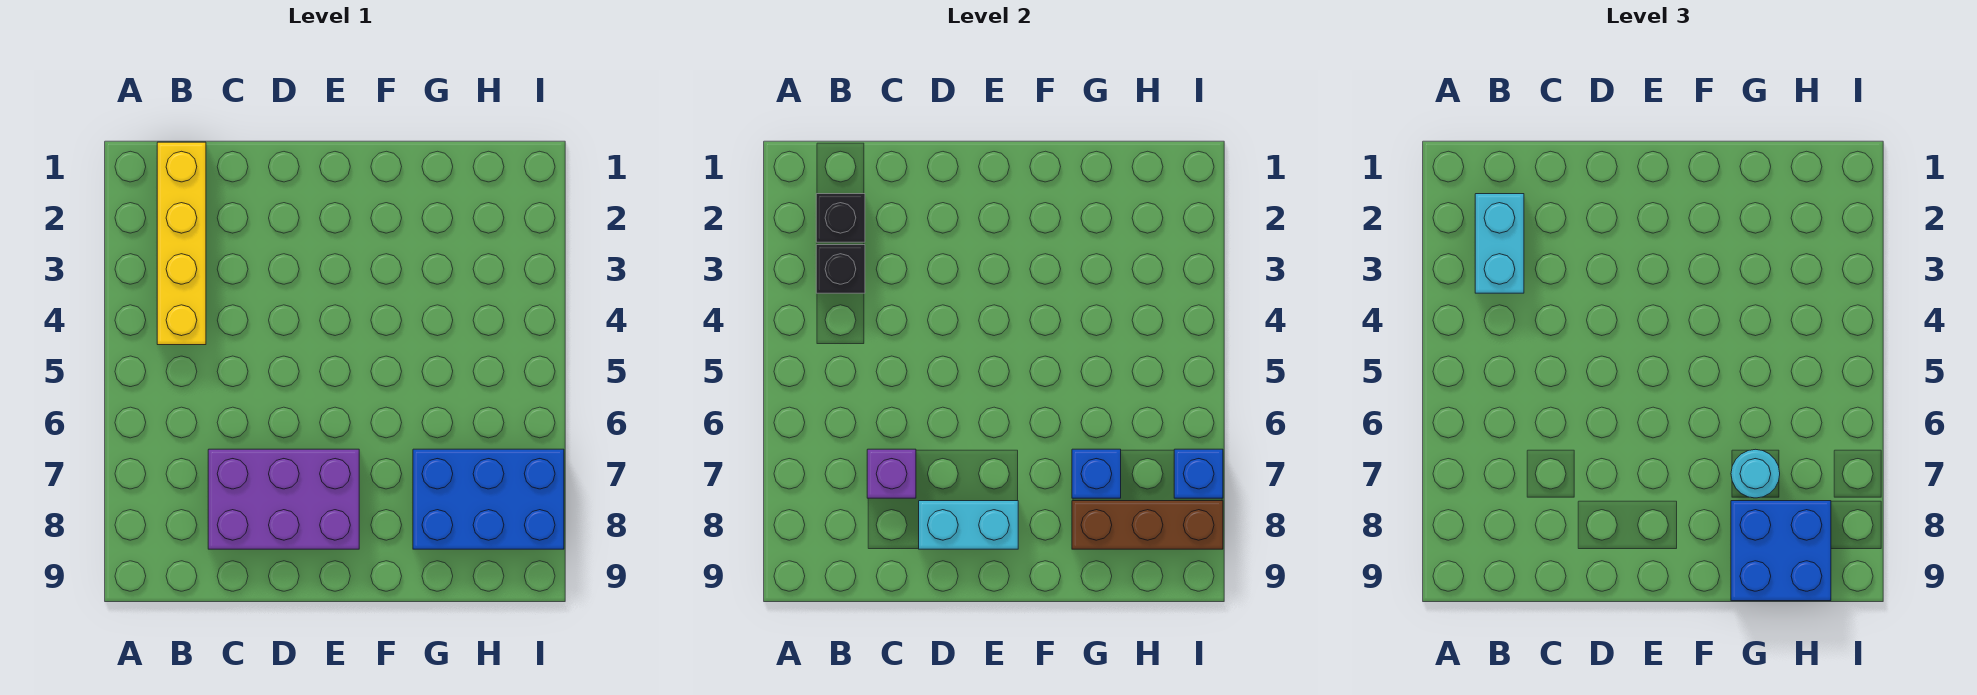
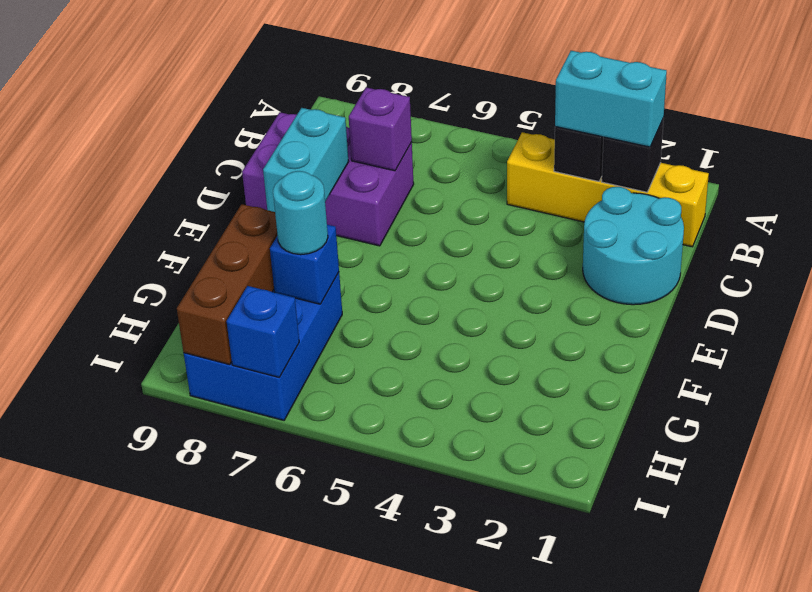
none -> cyan round brick C1:D2 level 1
purple brick C7:E8 level 1 -> purple brick C7:D9 level 1
blue brick G8:H9 level 3 -> none

